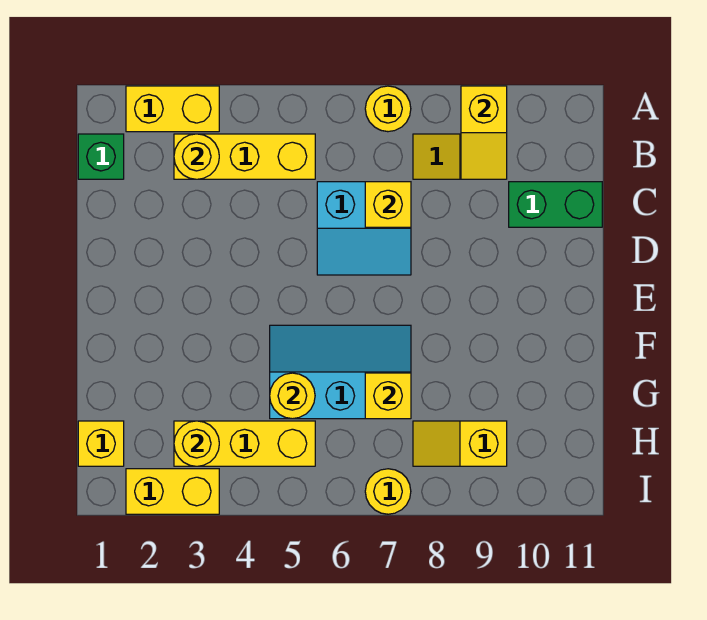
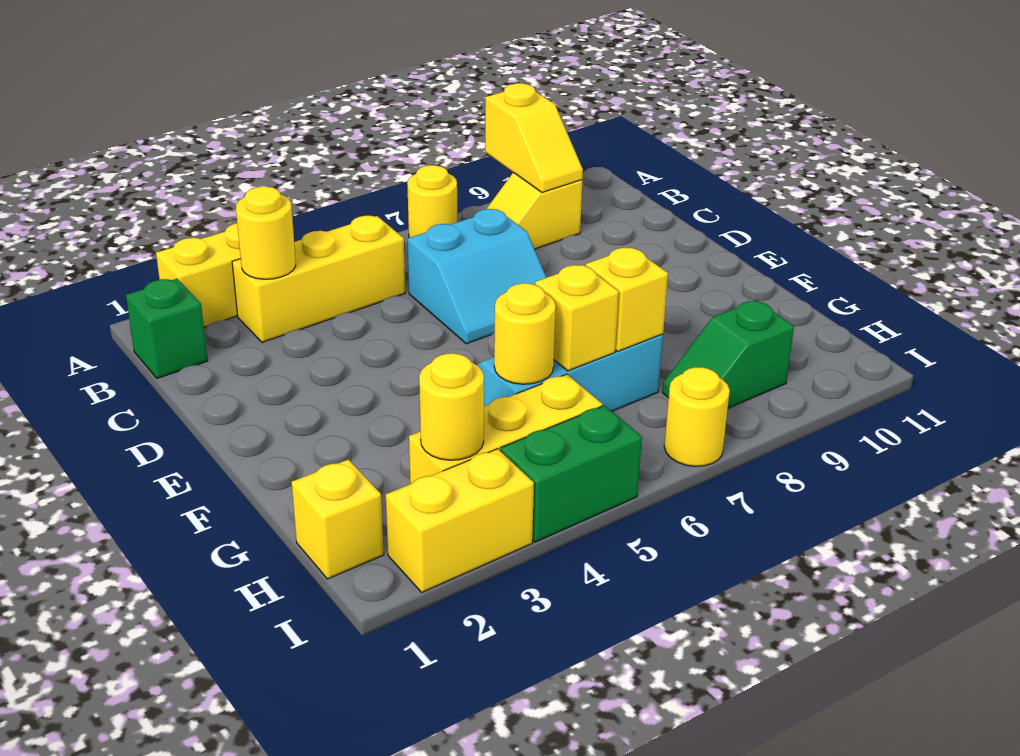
yellow brick C7 level 2 -> yellow brick G6 level 2
green brick C10:C11 level 1 -> green brick I4:I5 level 1
yellow slope H8:H9 level 1 top 9 -> green slope H8:H9 level 1 top 9

